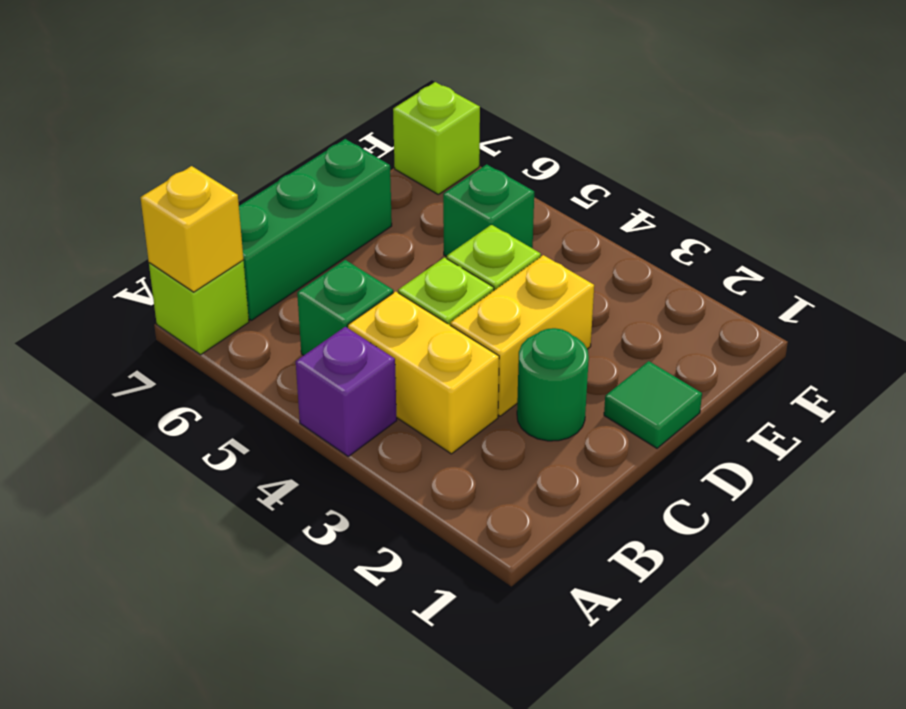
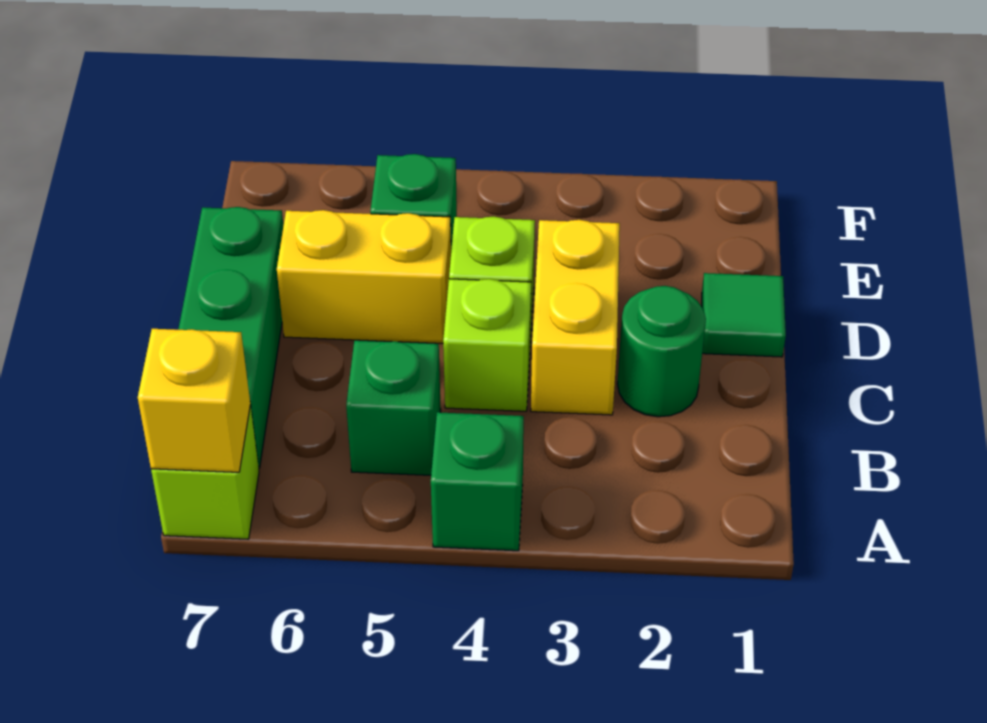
purple brick A4 level 1 -> green brick A4 level 1
yellow brick B3:B4 level 1 -> yellow brick D5:D6 level 1
lime brick F7 level 1 -> none

